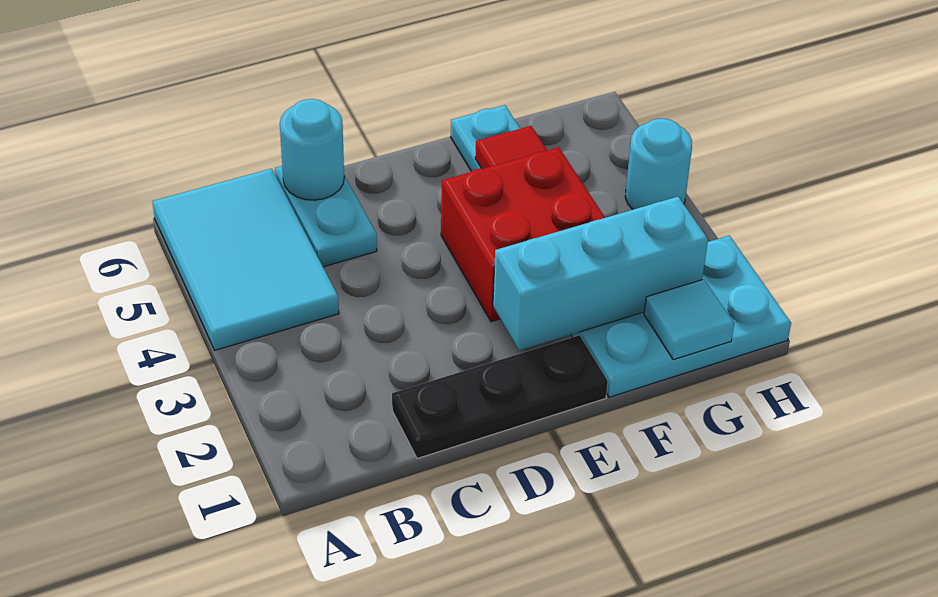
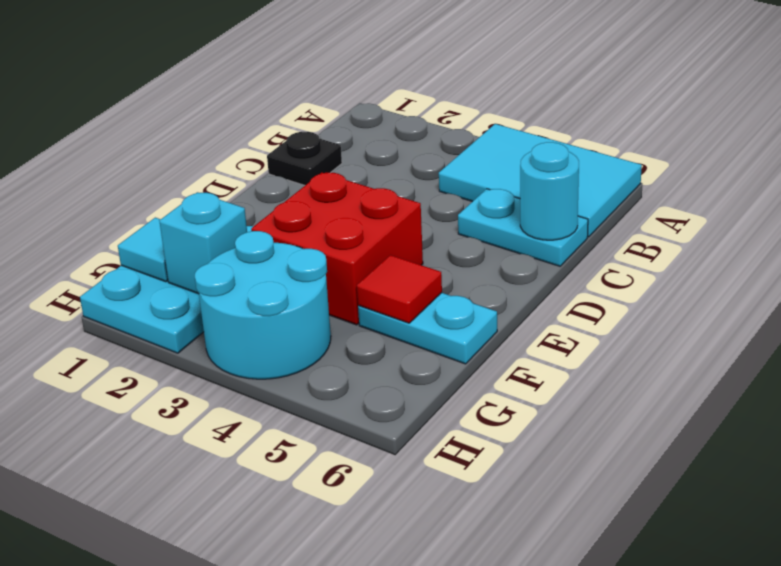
black plate C1:E1 level 1 -> black plate C1 level 1
cyan brick E2:G2 level 2 -> cyan brick G2 level 2
cyan round brick H4 level 1 -> cyan round brick G3:H4 level 1

